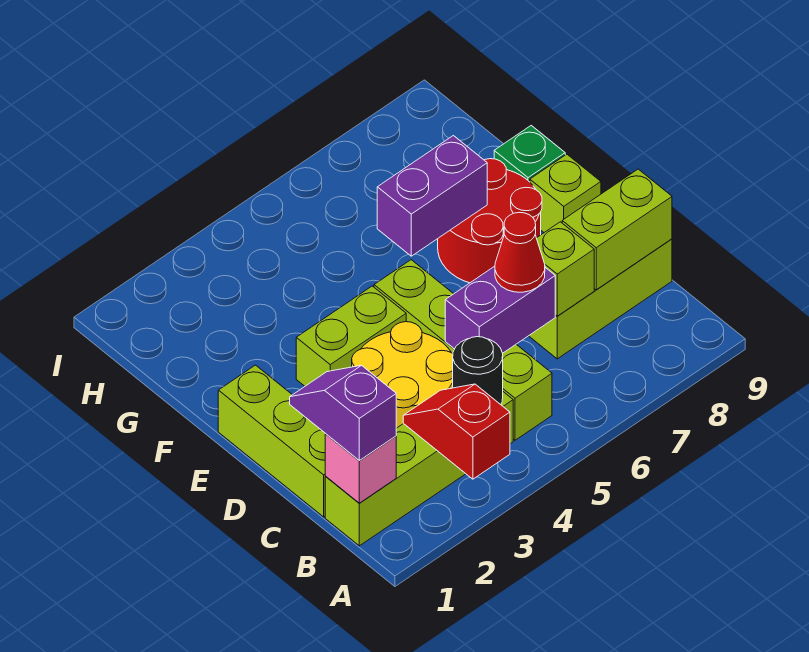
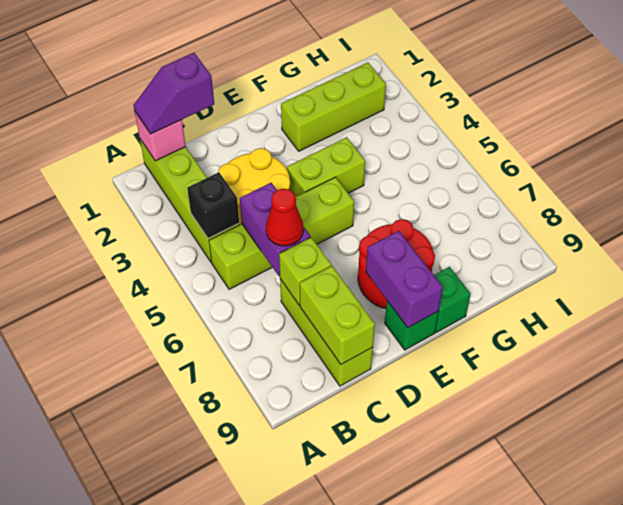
red slope A3:B3 level 2 top A -> none
purple slope B1:C1 level 3 top B -> purple slope B1:C1 level 3 top C
black round brick B4 level 2 -> black brick B4 level 2
lime brick C1:E1 level 1 -> lime brick F2:H2 level 1
lime brick E3:E4 level 1 -> lime brick E4:F4 level 1
lime brick E9 level 1 -> green brick E9 level 1
purple brick F6:F7 level 2 -> purple brick E8:E9 level 2

